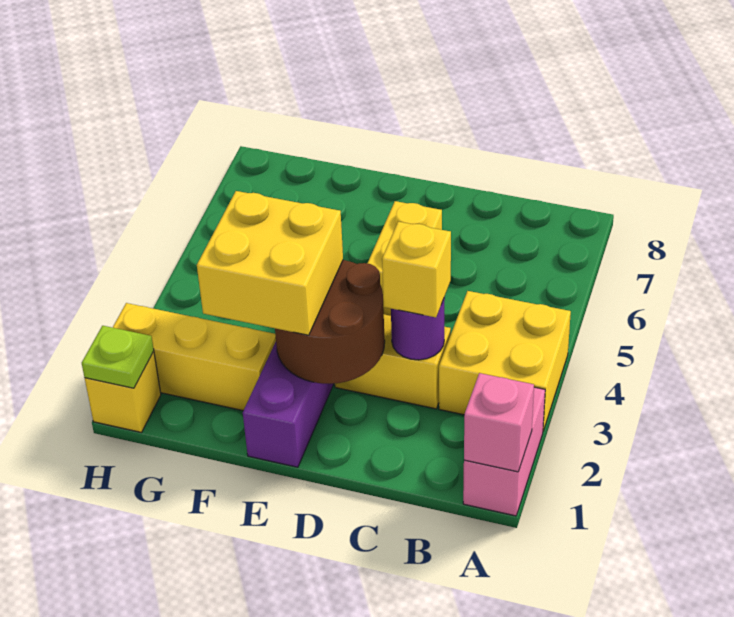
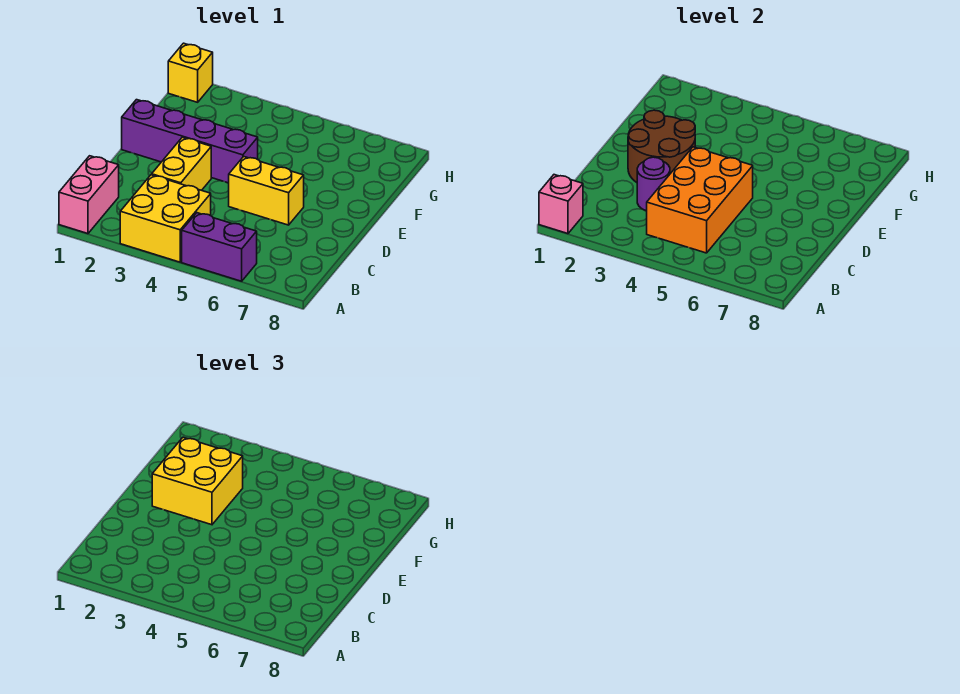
pink brick A1:A2 level 1 -> pink brick A1:B1 level 1
none -> purple brick A5:A6 level 1
none -> orange brick B4:D5 level 2
yellow brick C3 level 3 -> none
yellow brick F2:H2 level 1 -> none
lime plate H1 level 2 -> none

